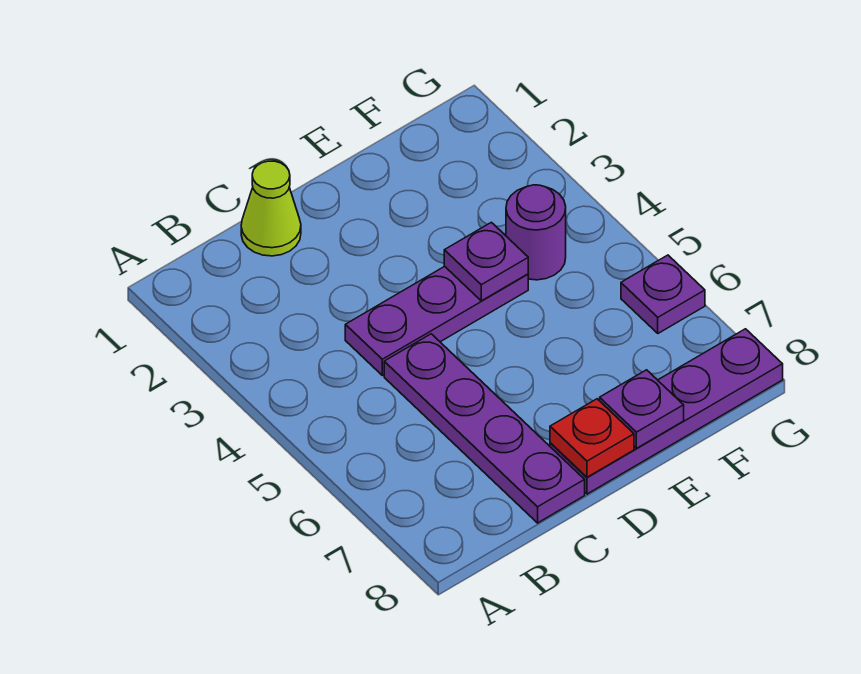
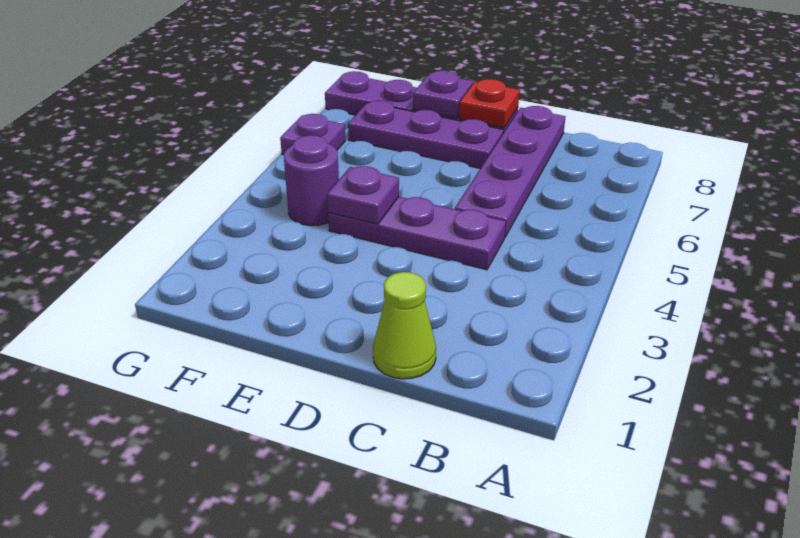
none -> purple plate D7:F7 level 1

